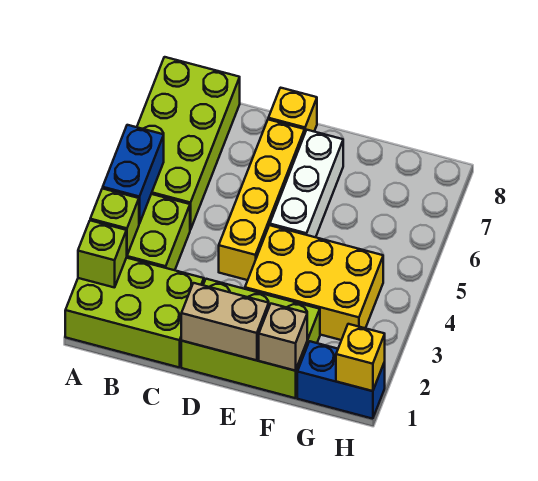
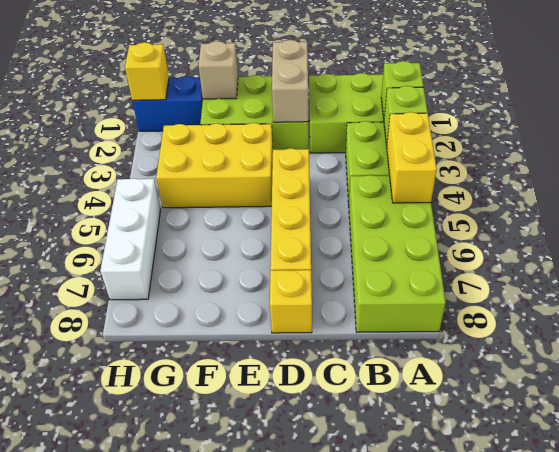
blue brick A4:A5 level 2 -> yellow brick A4:A5 level 2
tan brick D1:E1 level 2 -> tan brick D1:D2 level 2
white brick E5:E7 level 1 -> white brick H5:H7 level 1

